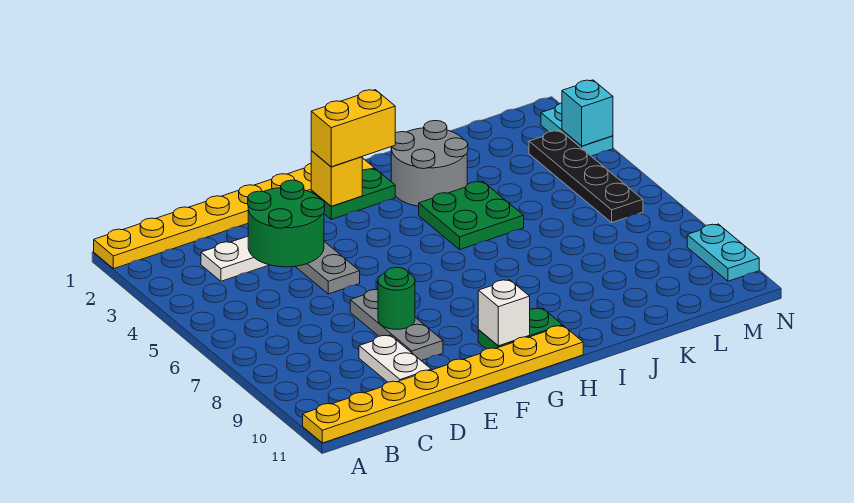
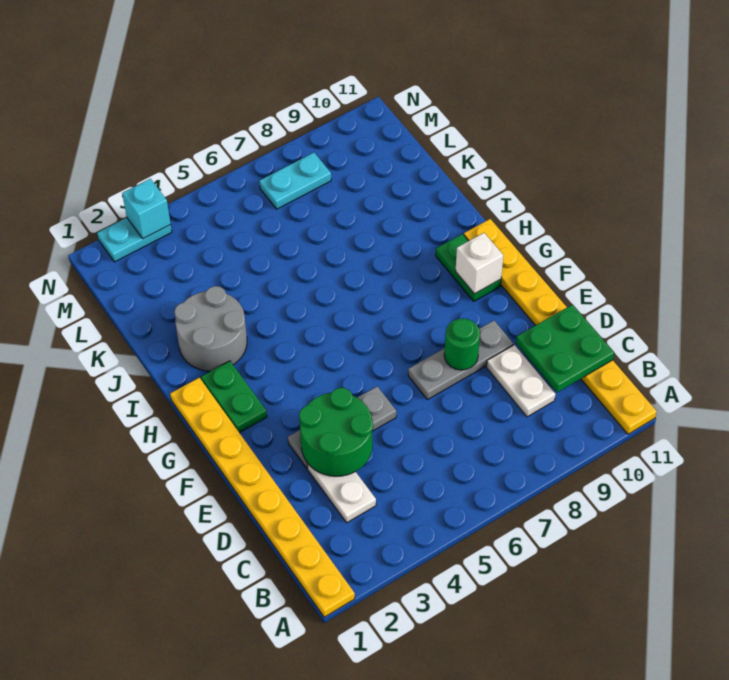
white plate D9:D10 level 1 -> white plate C9:D9 level 1
yellow brick G2 level 2 -> none
yellow brick G2:H2 level 3 -> none
green plate I4:J5 level 1 -> green plate C10:D11 level 2
black plate M3:M6 level 1 -> none
cyan plate N9:N10 level 1 -> cyan plate M7:M8 level 1

